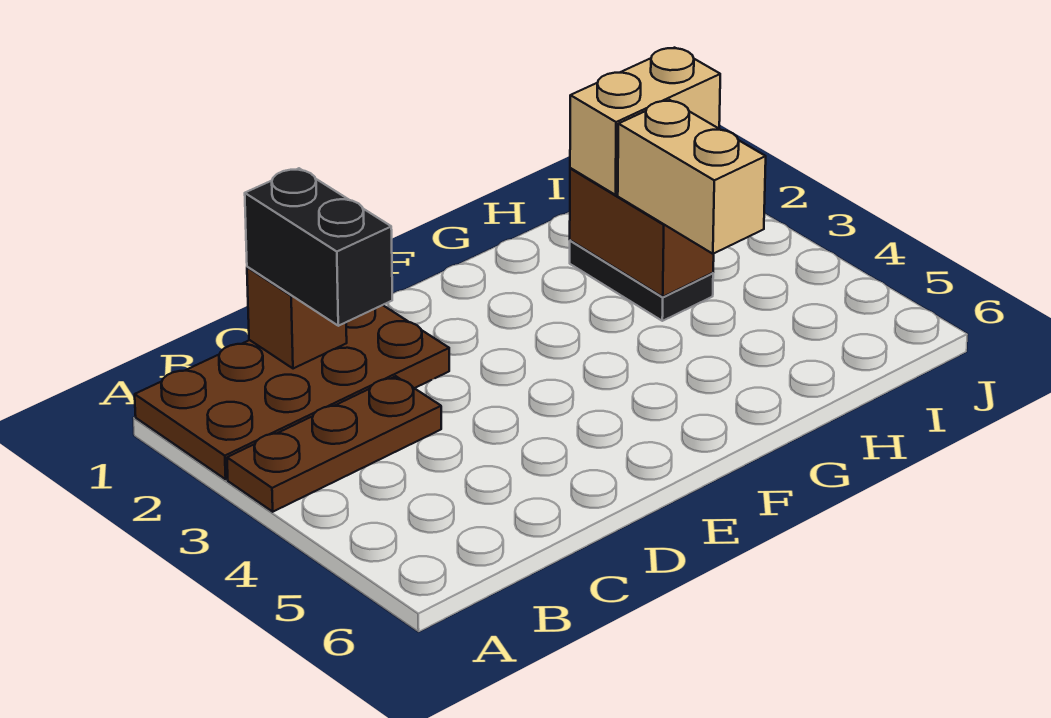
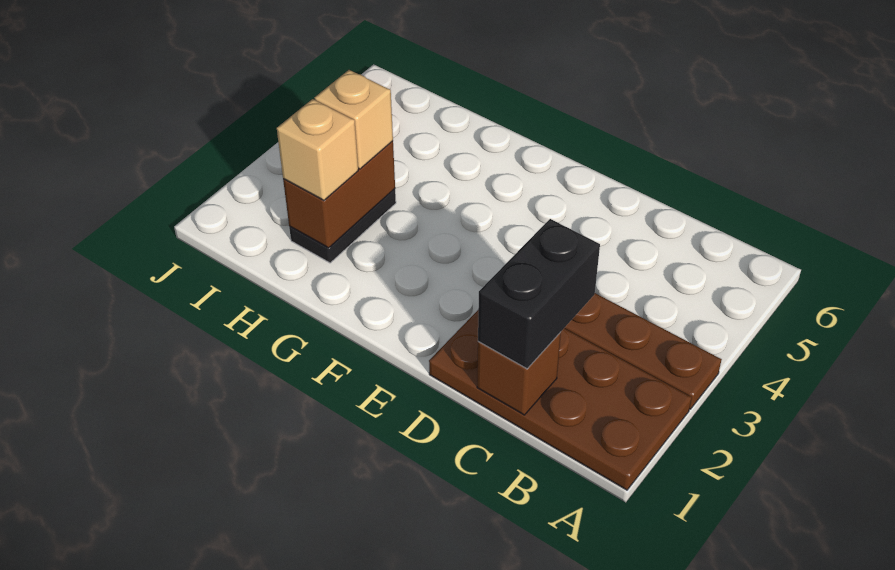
tan brick H2:I2 level 3 -> tan brick H2 level 3
tan brick H3:H4 level 3 -> tan brick H3 level 3

